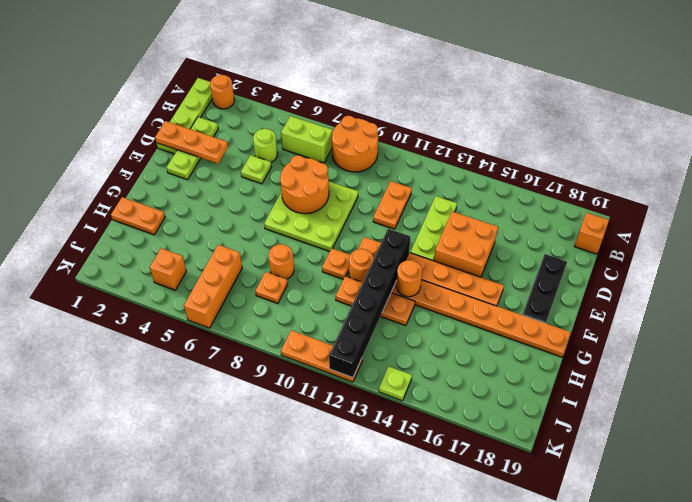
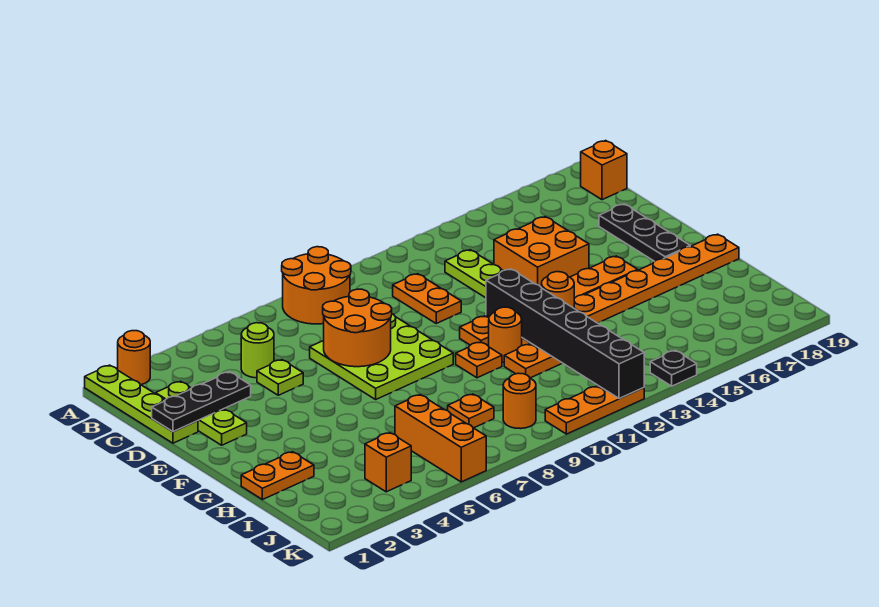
lime brick B6:B7 level 1 -> none
orange plate D1:D3 level 2 -> black plate D1:D3 level 2
orange round brick H8 level 1 -> orange round brick J9 level 1
lime plate K14 level 1 -> black plate K14 level 1

